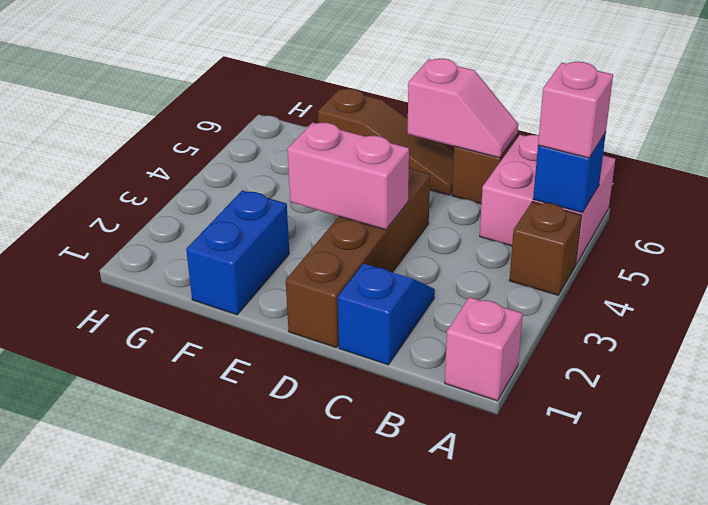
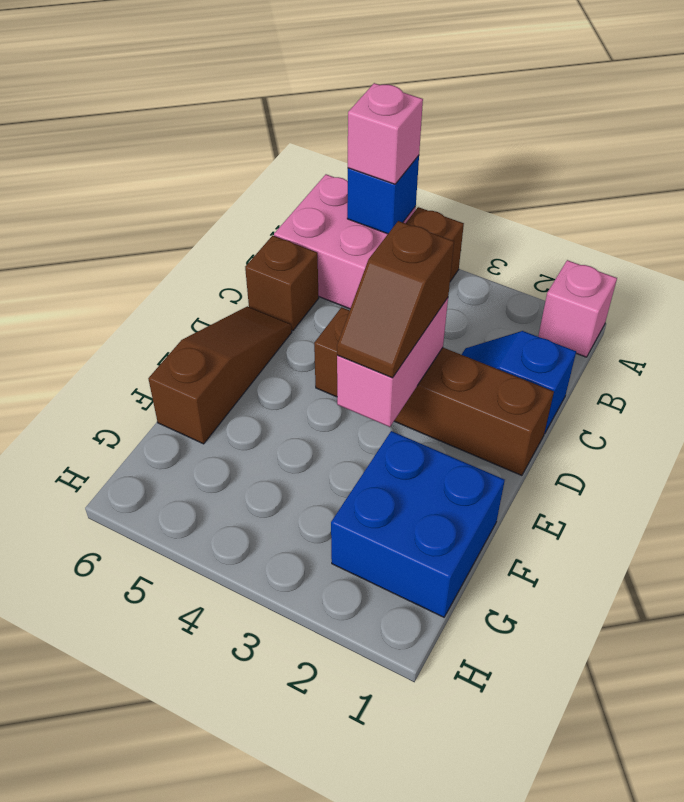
pink slope C6:D6 level 2 top D -> none
none -> brown slope D3:E3 level 3 top D
blue brick F1:F2 level 1 -> blue brick F1:G2 level 1

